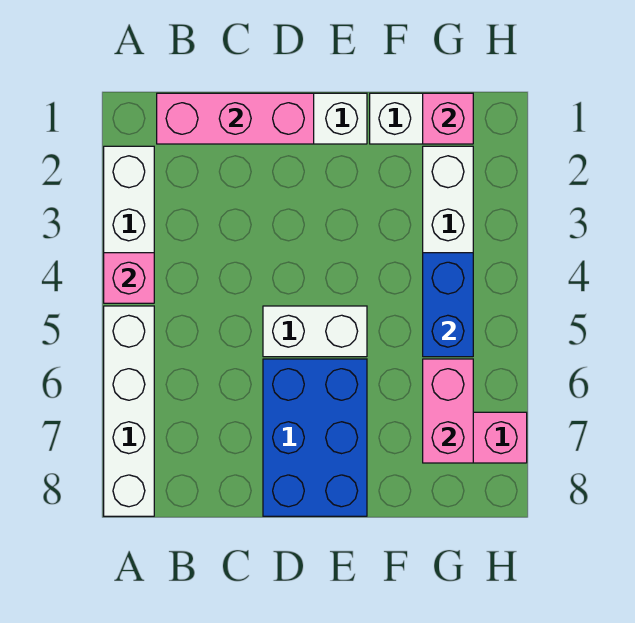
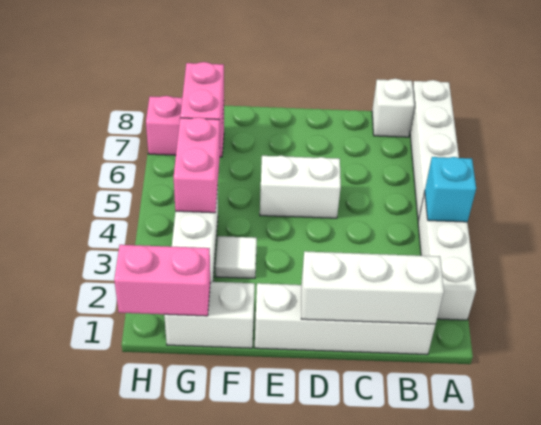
pink brick A4 level 2 -> cyan brick A4 level 2
pink brick B1:D1 level 2 -> white brick B1:D1 level 2
none -> white brick B8 level 1
blue brick D6:E8 level 1 -> none
none -> white tile F3 level 1
pink brick G1 level 2 -> pink brick G1:H1 level 2
blue brick G4:G5 level 2 -> pink brick G4:G5 level 2

